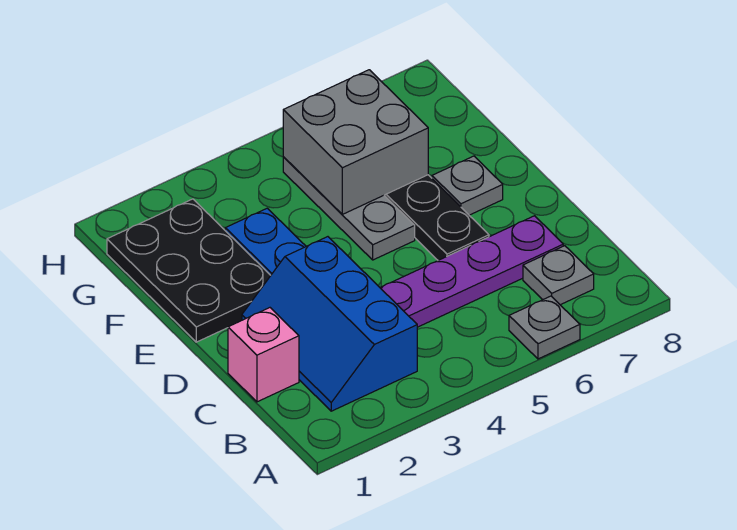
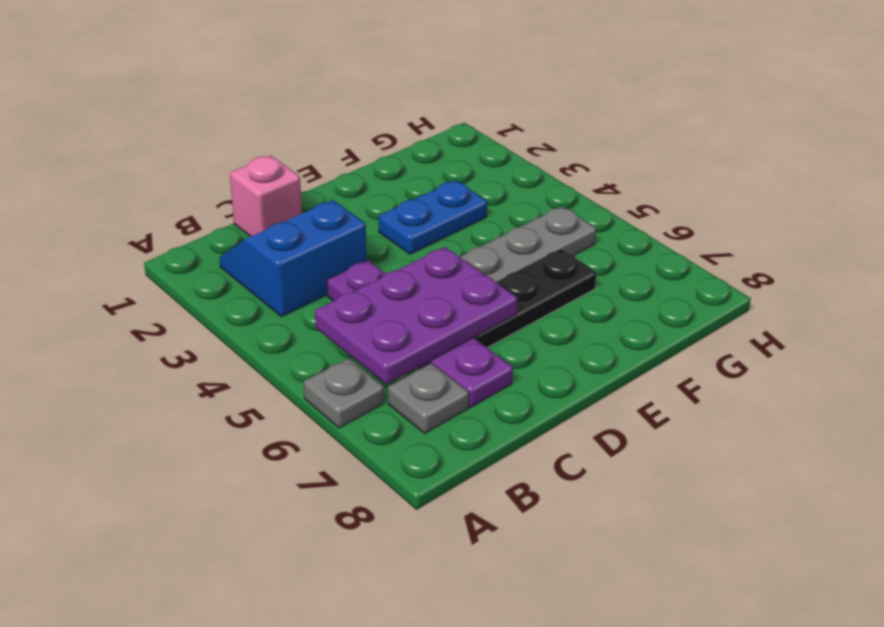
blue slope B2:D3 level 1 top 3 -> blue slope B2:C3 level 1 top 3
none -> purple plate B5:D6 level 2
black plate E1:G2 level 1 -> none
grey plate E7 level 1 -> none
grey brick F5:G6 level 2 -> none

